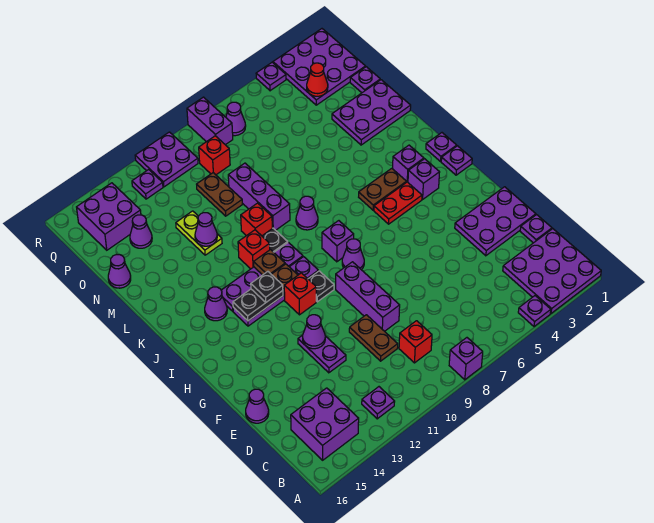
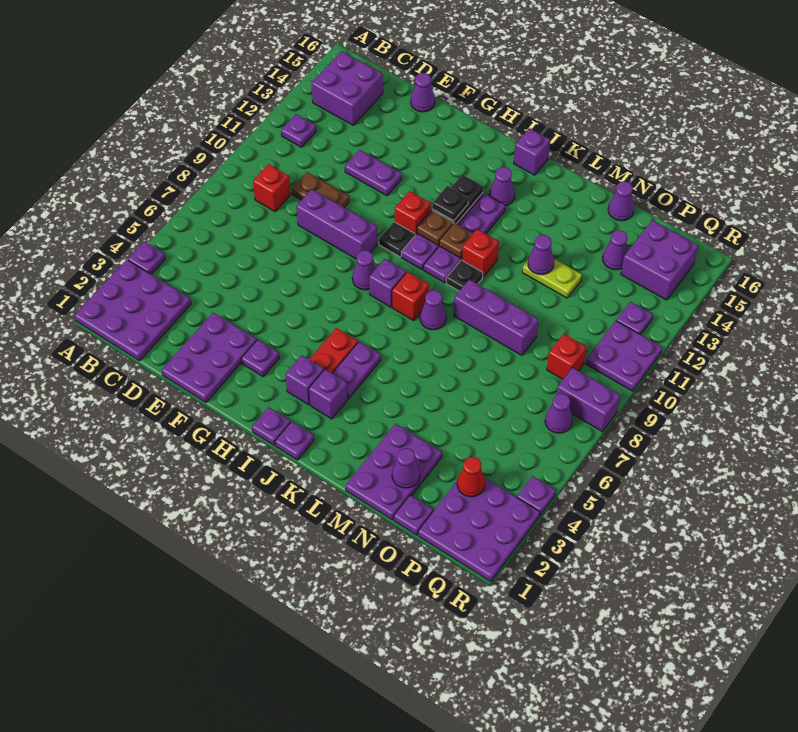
purple brick A8 level 1 -> purple brick J16 level 1
purple plate D1 level 1 -> purple plate G3 level 1
purple cone F12 level 2 -> purple cone N2 level 2
brown plate J4:J5 level 1 -> purple plate J4:J5 level 1
red brick L10 level 1 -> red brick J8 level 1
brown plate N10:O10 level 1 -> none

